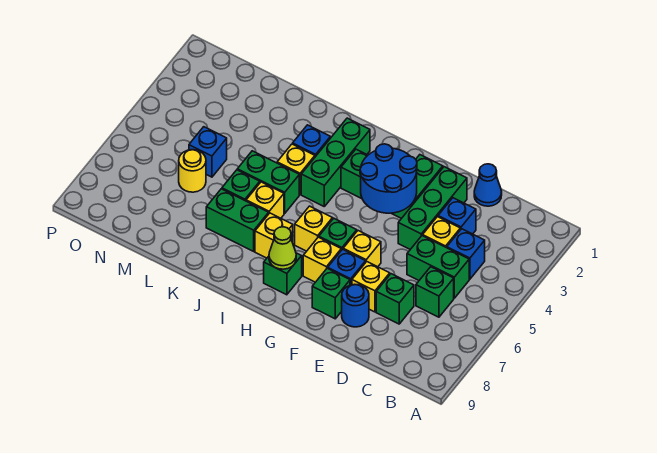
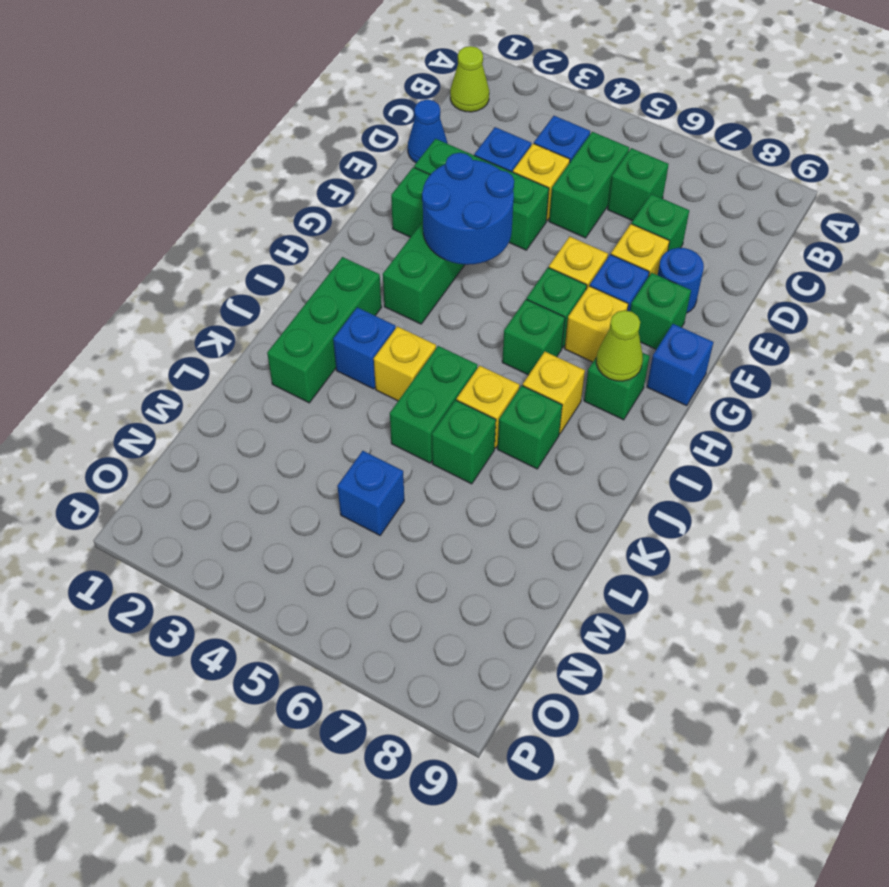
none -> lime cone B1 level 1
none -> blue brick G9 level 1
yellow brick H6 level 1 -> green brick H6 level 1
green brick I2:I4 level 1 -> green brick I2:K2 level 1
green brick J7:K7 level 1 -> green brick J7 level 1
yellow round brick M6 level 1 -> none

